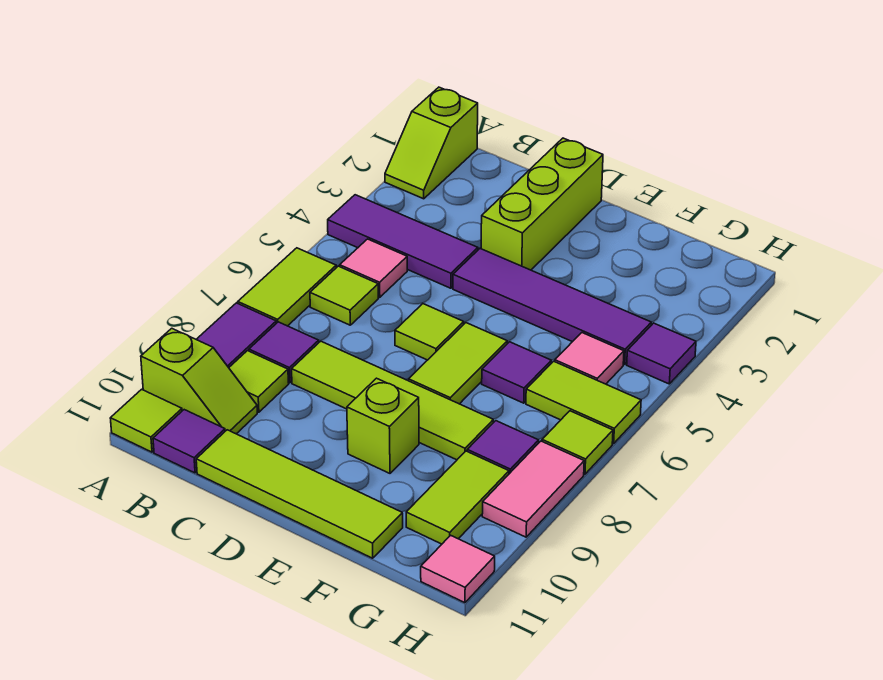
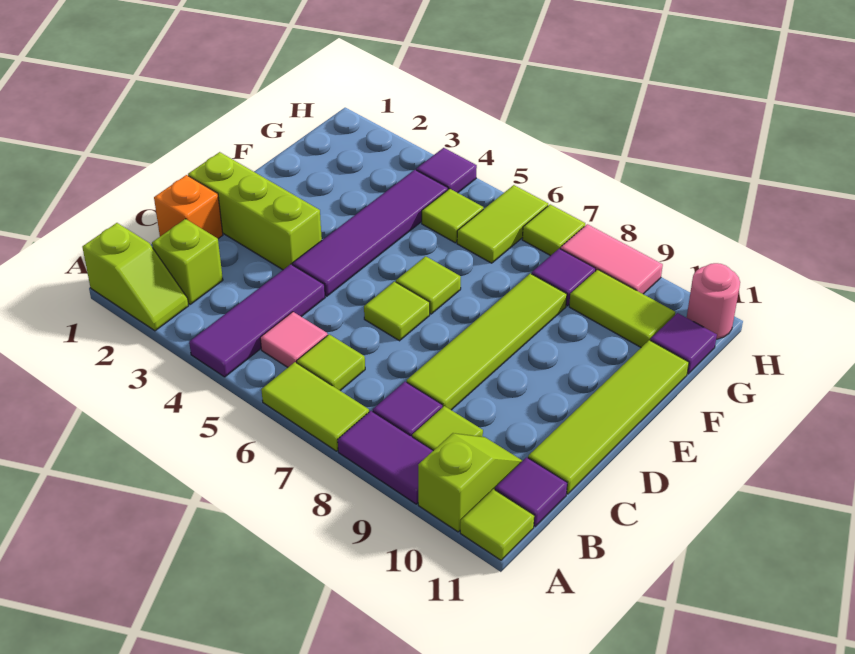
none -> orange brick C1 level 1
lime tile E6:E7 level 1 -> lime tile E6 level 1
lime brick E9 level 1 -> lime brick B2 level 1
purple tile F6 level 1 -> purple tile G11 level 1
pink tile G5 level 1 -> lime tile G5 level 1
pink tile H11 level 1 -> pink round brick H11 level 1

